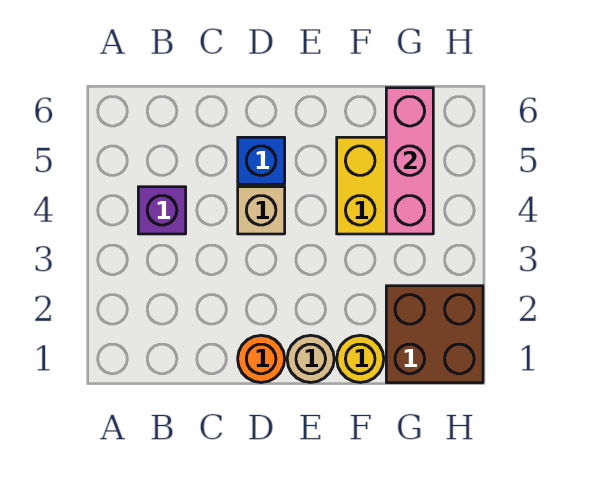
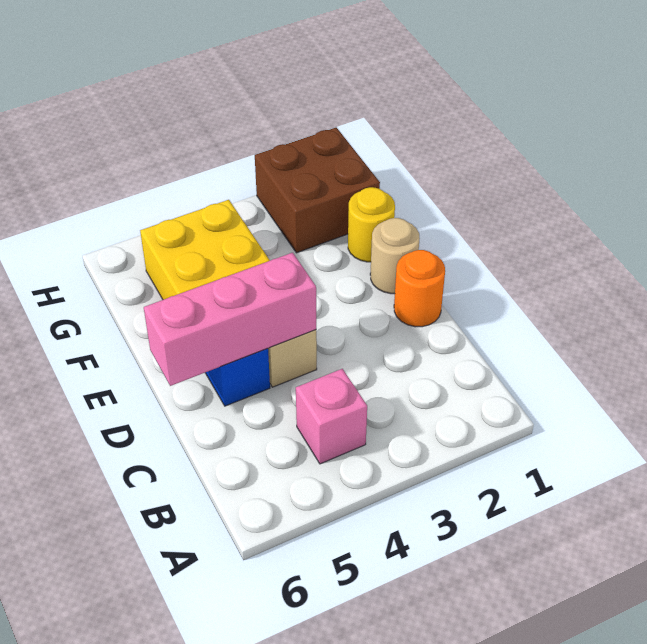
purple brick B4 level 1 -> pink brick B4 level 1
pink brick G4:G6 level 2 -> pink brick D4:D6 level 2

